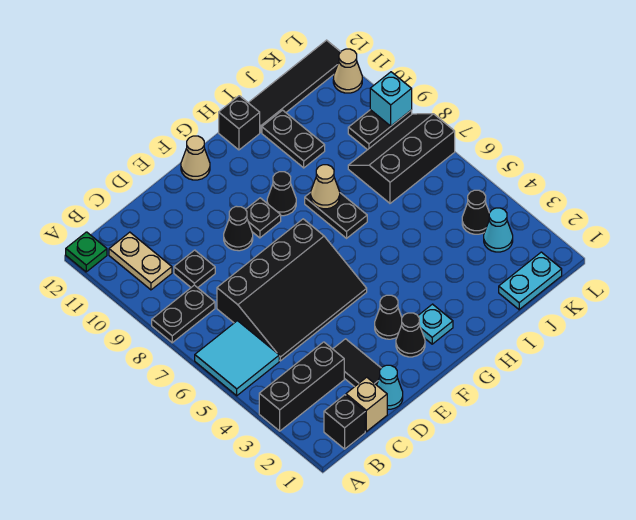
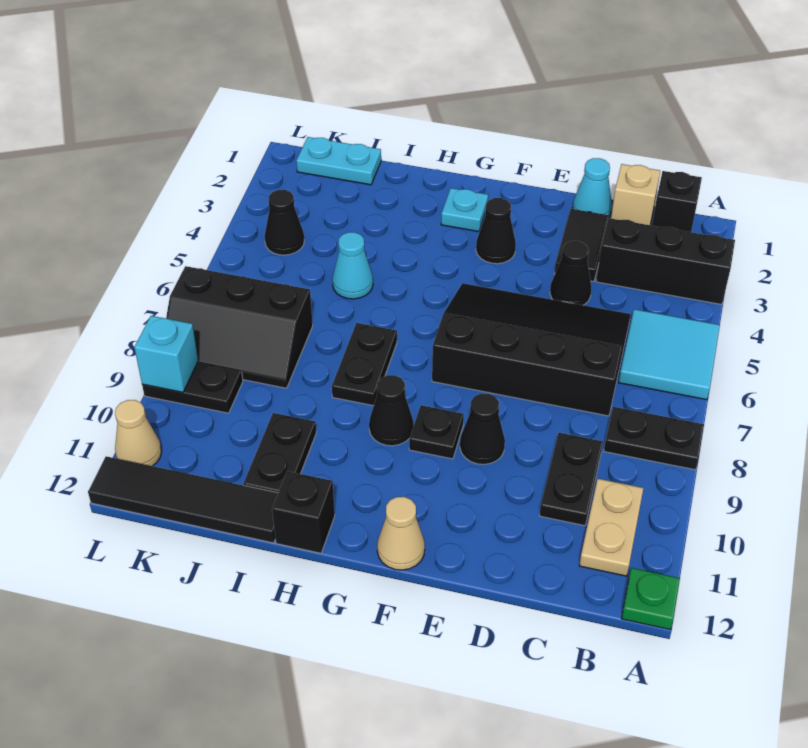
black plate C9 level 1 -> black plate C9:C10 level 1
black cone F2 level 1 -> black cone D4 level 1
tan cone H8 level 2 -> none
cyan cone K3 level 1 -> cyan cone I5 level 1

